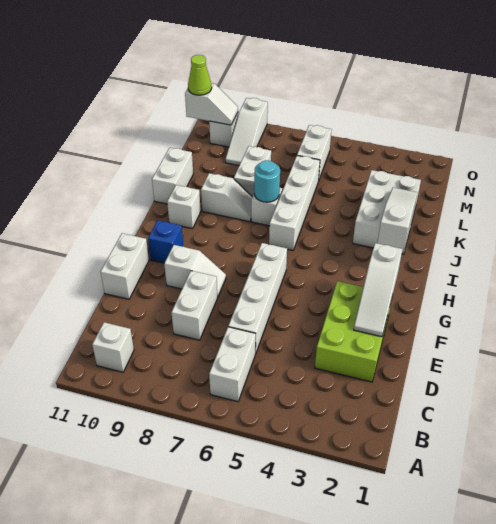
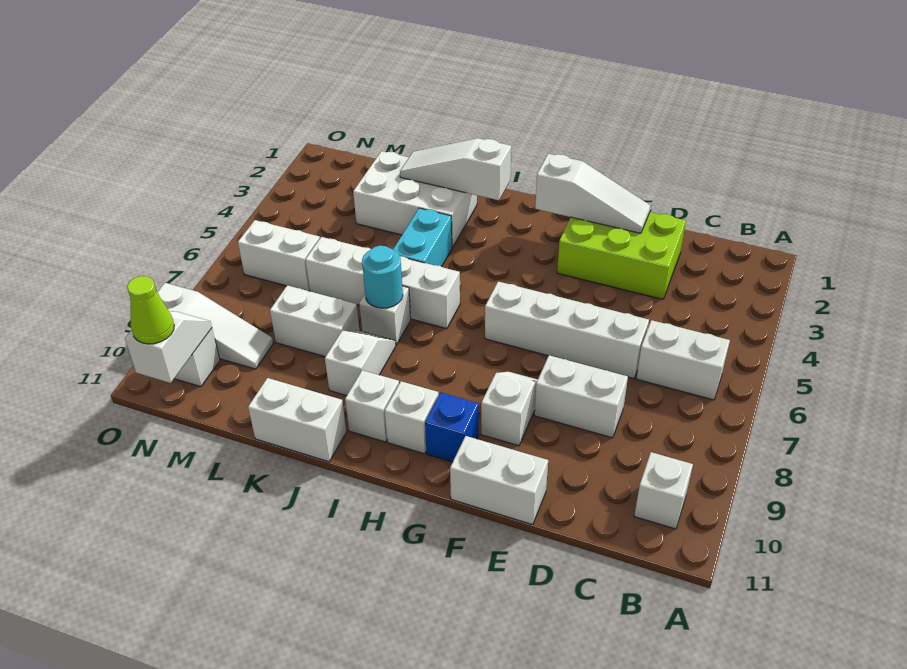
none -> white brick H10 level 1
none -> cyan brick J4:J5 level 1

